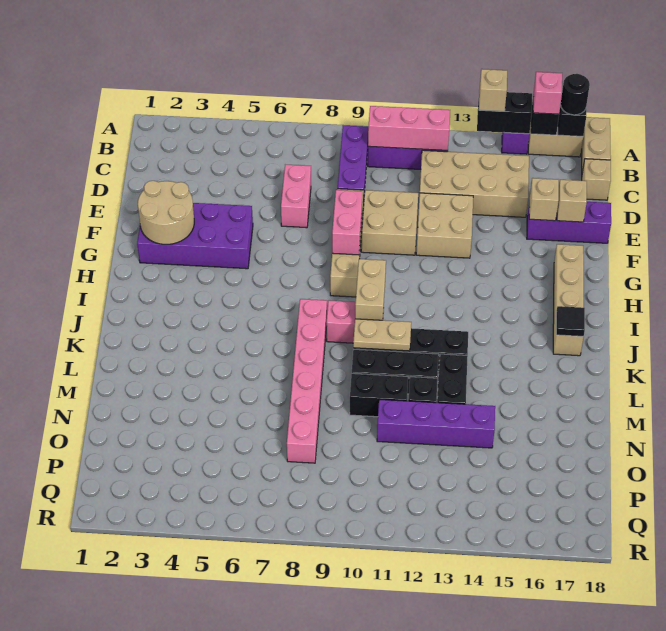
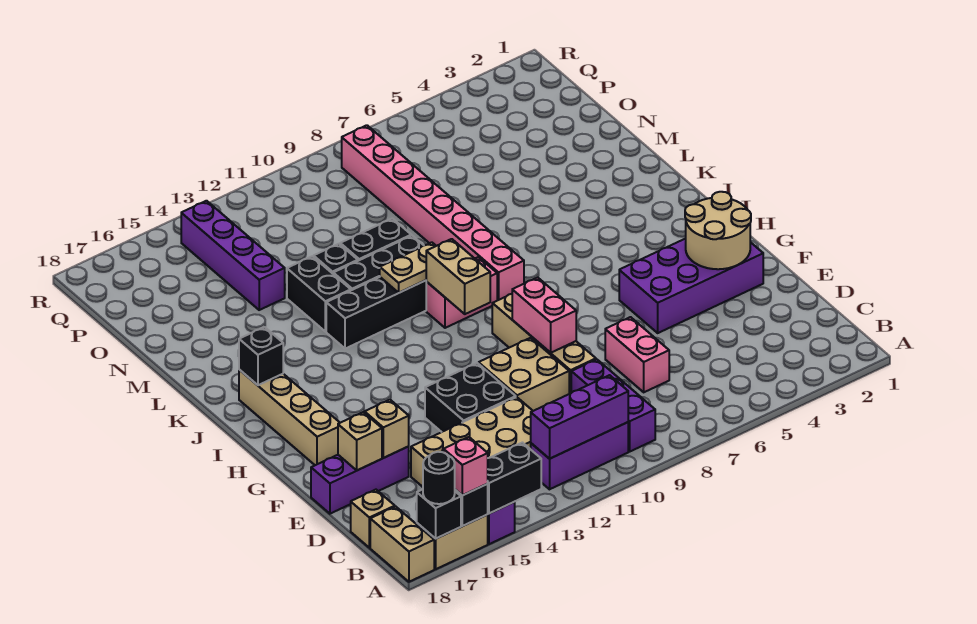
tan brick A14 level 3 -> none
pink brick B10:B12 level 2 -> purple brick B10:B12 level 2
tan brick E12:F13 level 1 -> black brick E12:F13 level 1
pink brick J8:O8 level 1 -> pink brick J8:Q8 level 1
black tile J17 level 2 -> black brick J17 level 2
purple brick N11:N14 level 1 -> purple brick N14:Q14 level 1

